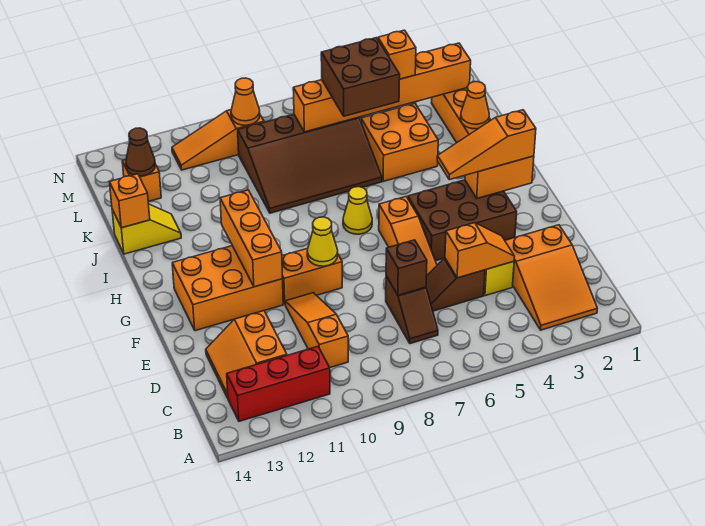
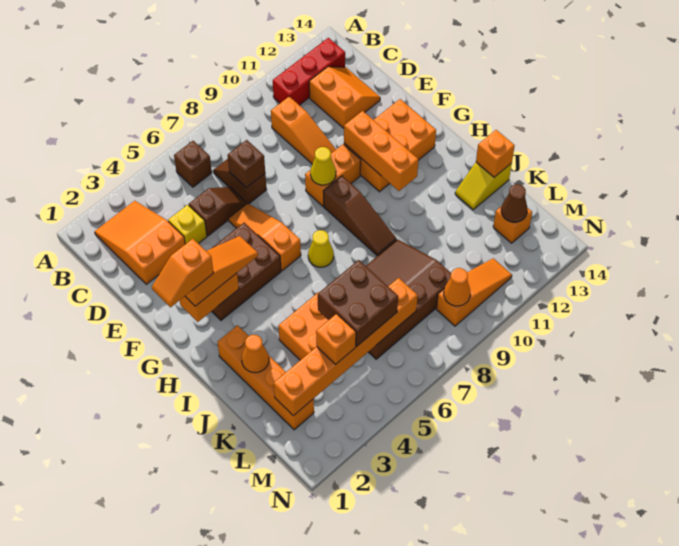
none -> brown brick B6 level 1
orange slope D4:D5 level 2 top 5 -> orange slope G1:G2 level 4 top 2
none -> brown slope G9:I9 level 1 top G

